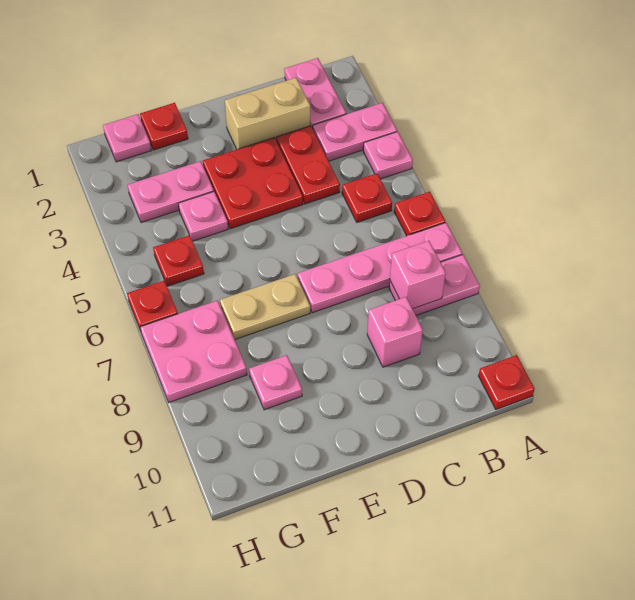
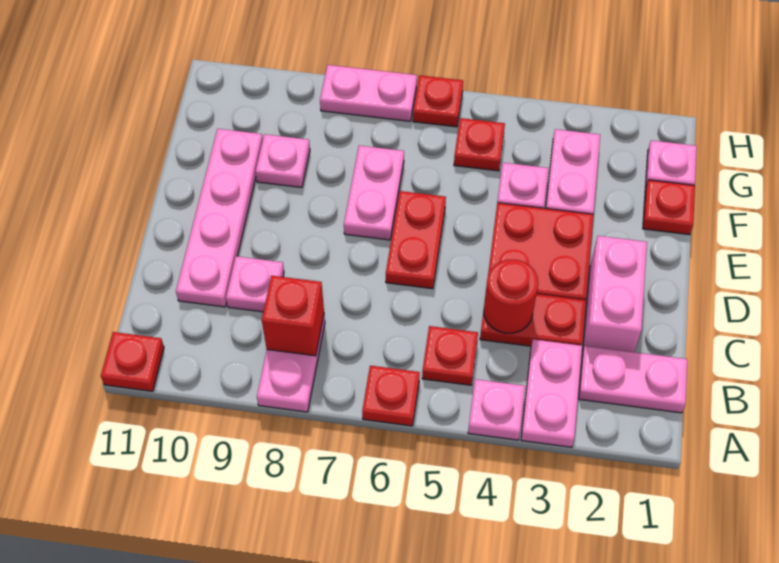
pink plate A7:D7 level 1 -> pink plate C10:F10 level 1
pink brick B8 level 2 -> red brick B8 level 2
tan brick C2:D2 level 1 -> pink brick C2:D2 level 1
none -> red round brick C4 level 2
pink brick C9 level 1 -> pink plate C9 level 1
none -> red plate D6:E6 level 1
tan plate E7:F7 level 1 -> pink plate E7:F7 level 1
pink plate G7:H8 level 1 -> pink plate H7:H8 level 1

